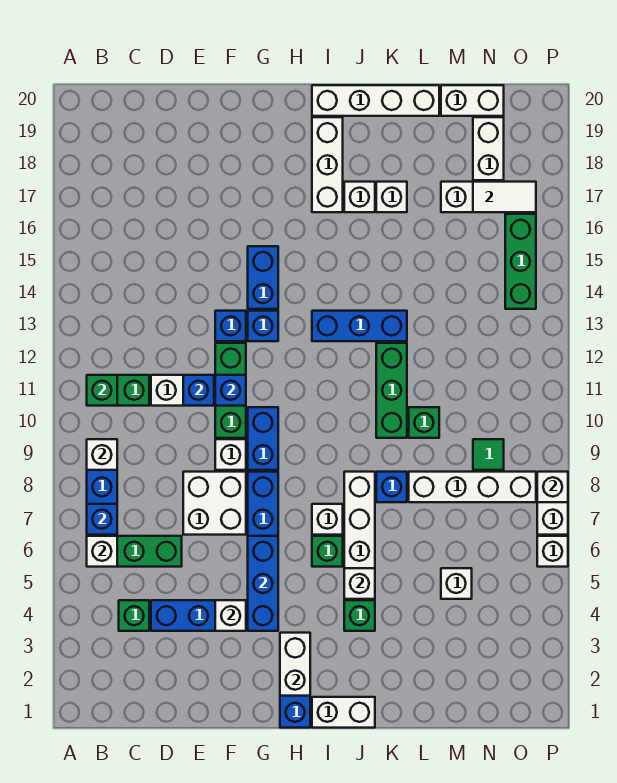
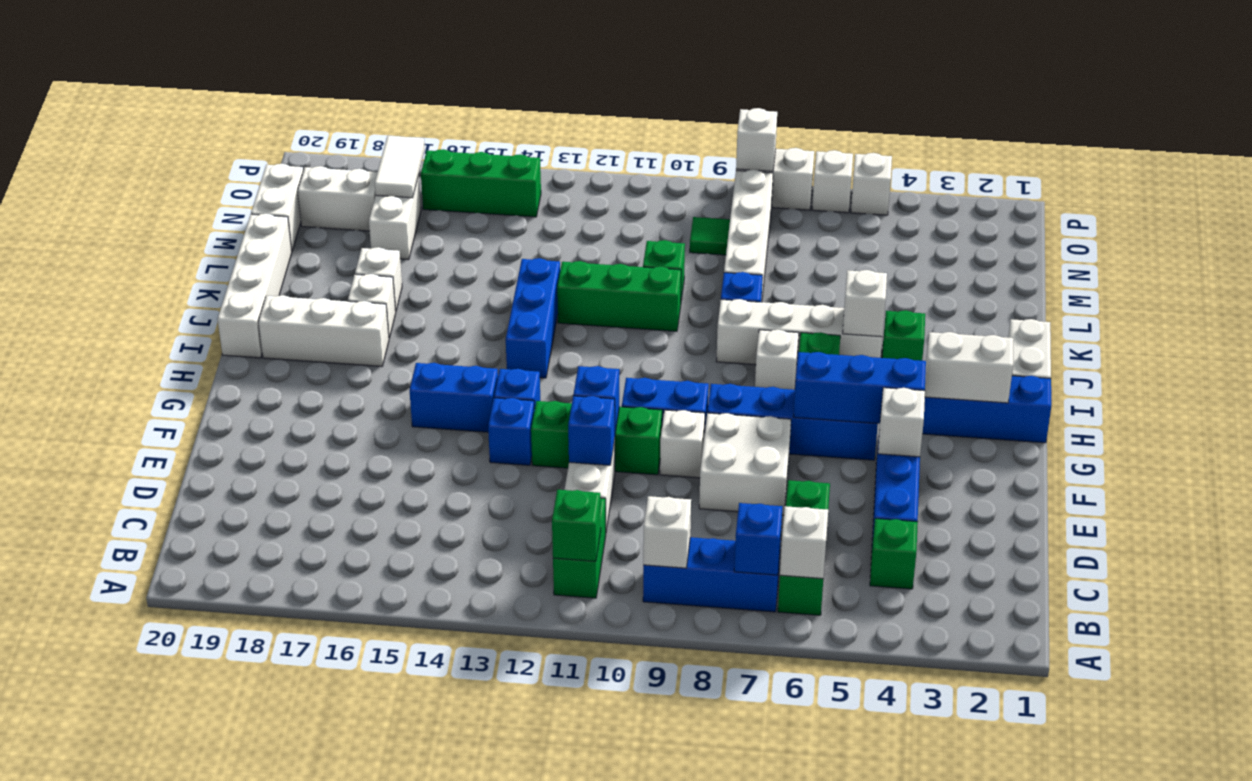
white brick M5 level 1 -> white brick P5 level 1

